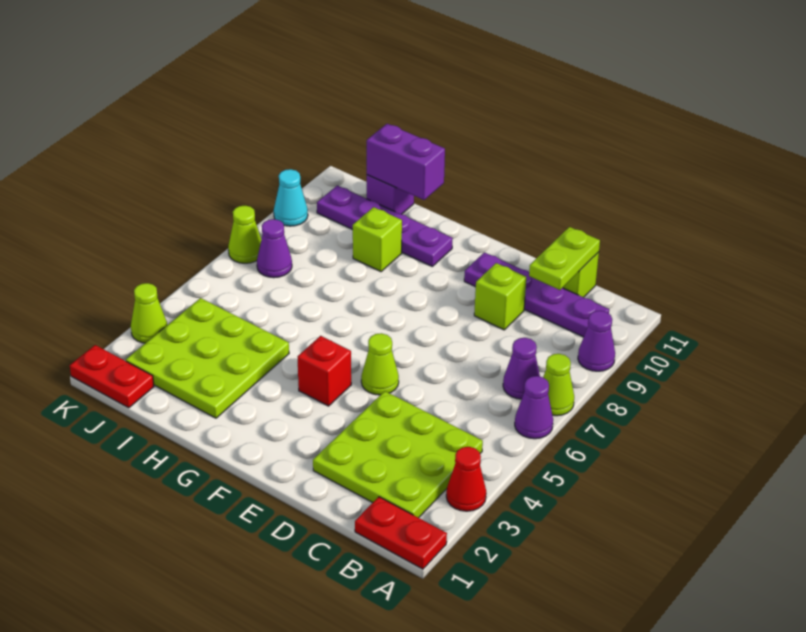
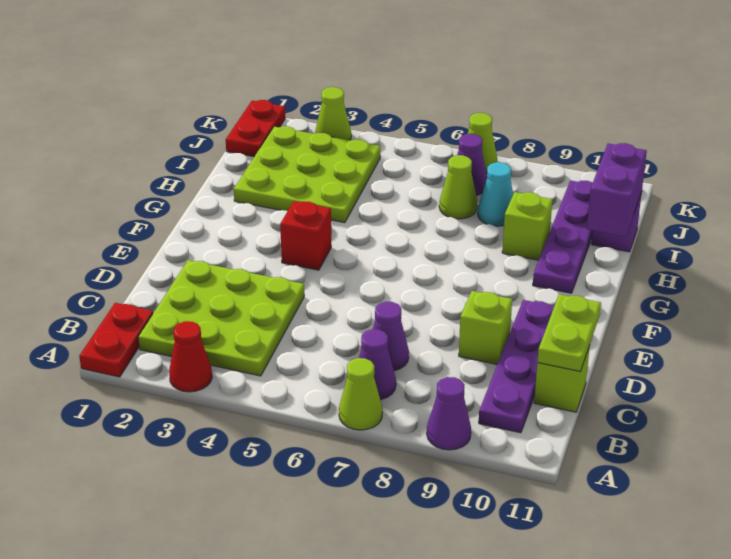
purple cone A6 level 1 -> purple cone C7 level 1
lime plate C10:C11 level 2 -> lime plate C11:D11 level 2
lime cone E5 level 1 -> lime cone I7 level 1
cyan cone K9 level 1 -> cyan cone I8 level 1

